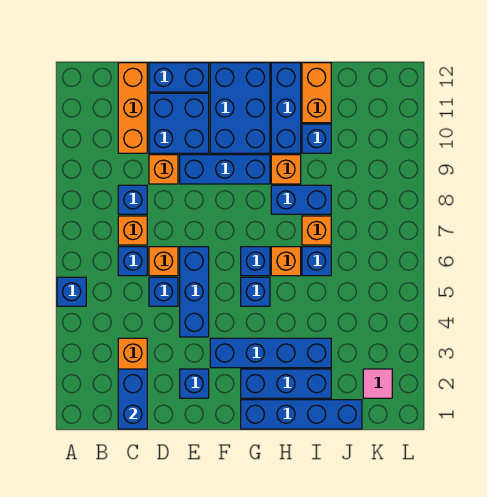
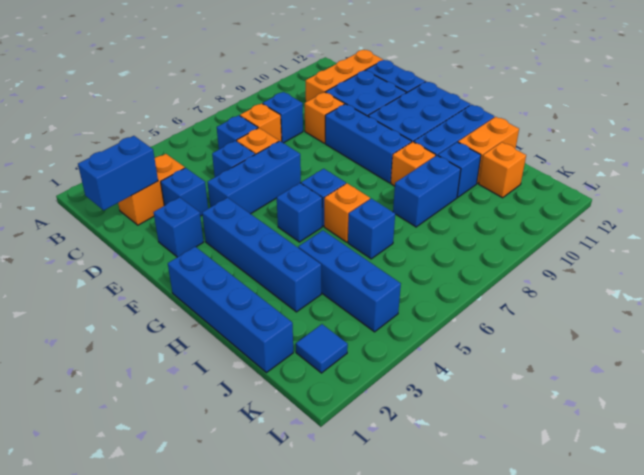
blue brick A5 level 1 -> blue brick D3 level 1
blue brick G2:I2 level 1 -> blue brick I4:K4 level 1
blue brick H8:I8 level 1 -> blue brick I8:I9 level 1
orange brick I7 level 1 -> orange brick J11 level 1
pink tile K2 level 1 -> blue tile K2 level 1

